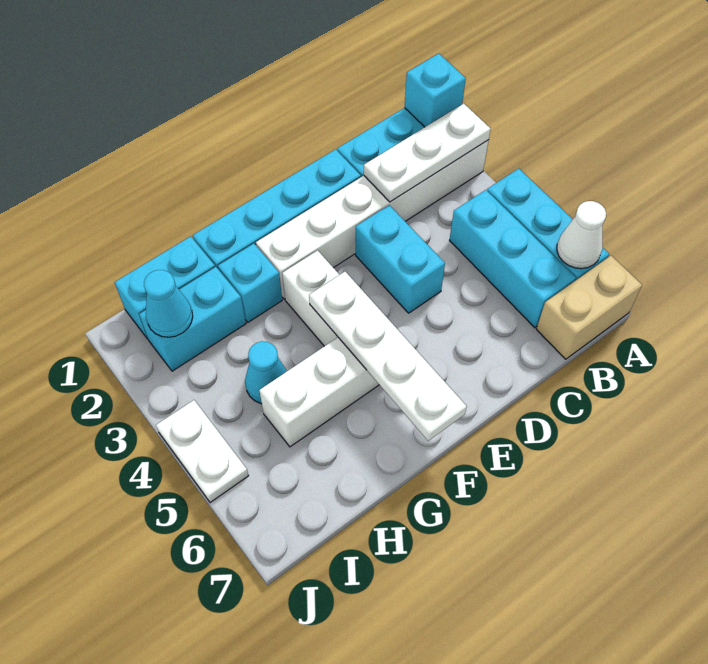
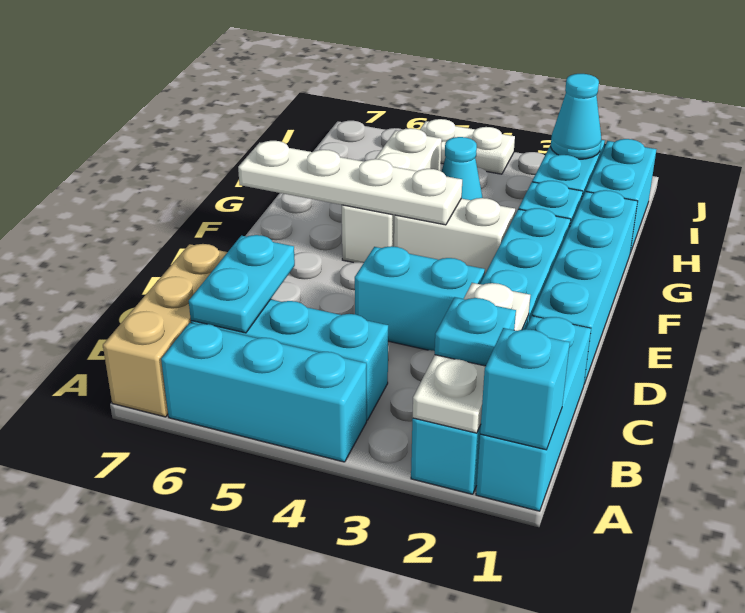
white brick A2:F2 level 1 -> cyan brick A2:F2 level 1
white cone A6 level 2 -> none
tan brick A7:B7 level 1 -> tan brick A7:C7 level 1
none -> cyan plate B2 level 3
none -> cyan plate B6:C6 level 2

